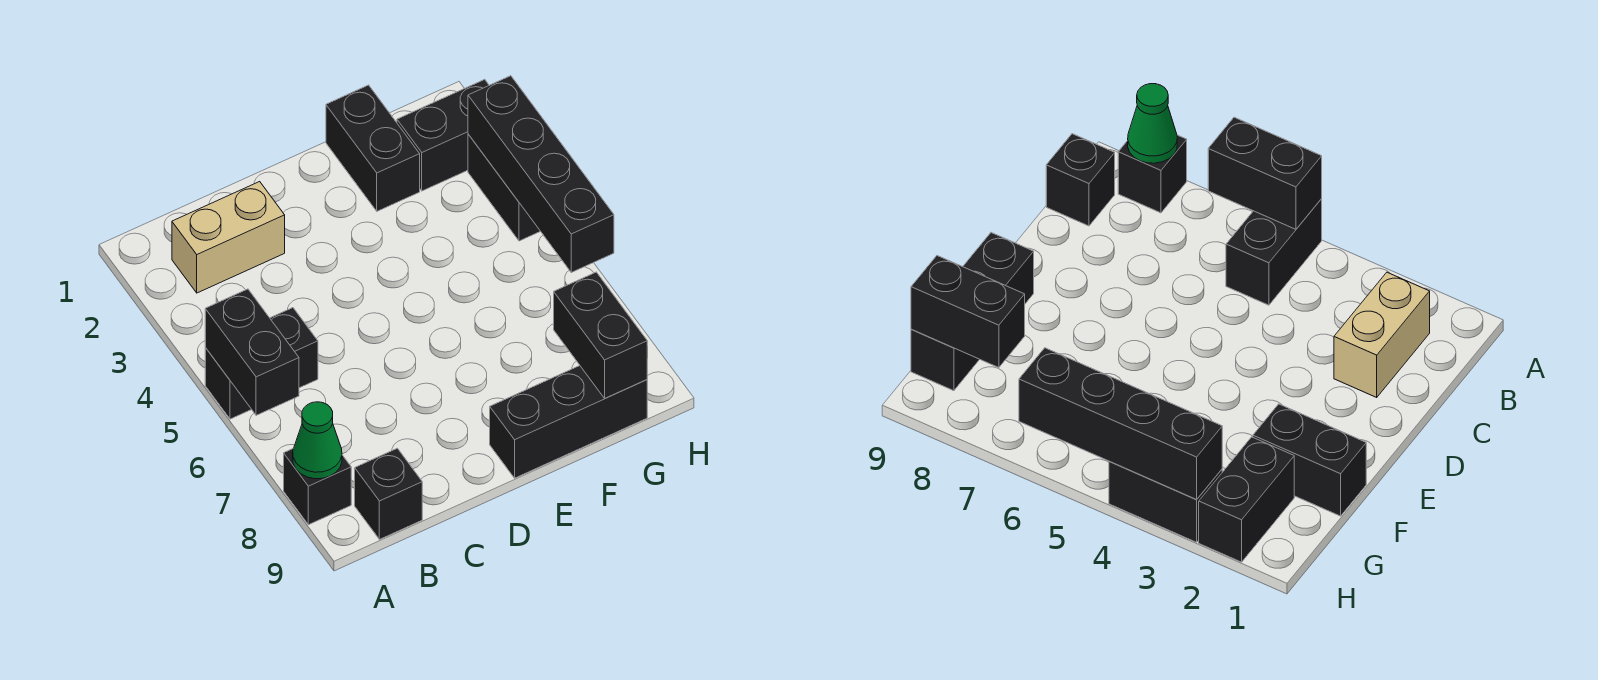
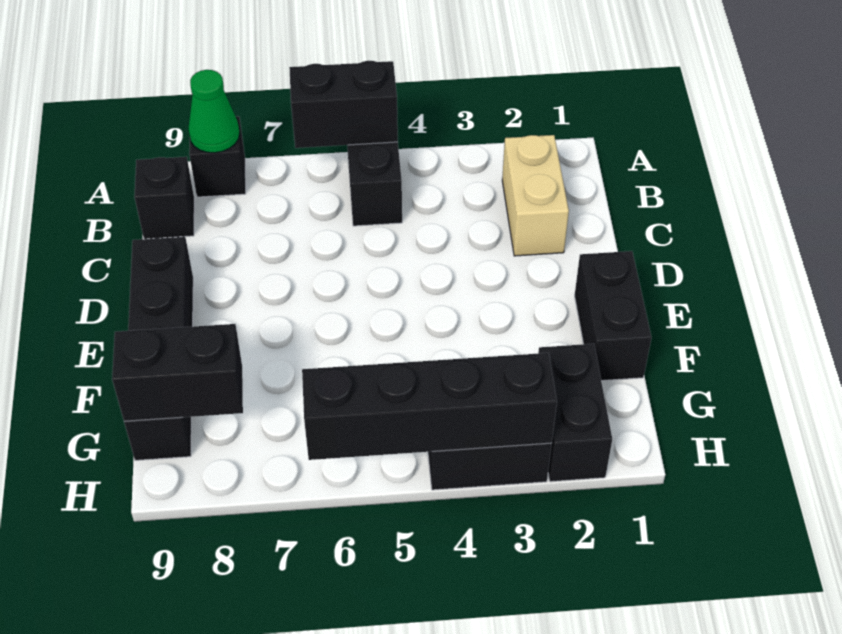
black brick E9:G9 level 1 -> black brick D9:G9 level 1
black brick F1:F2 level 1 -> black brick E1:F1 level 1

